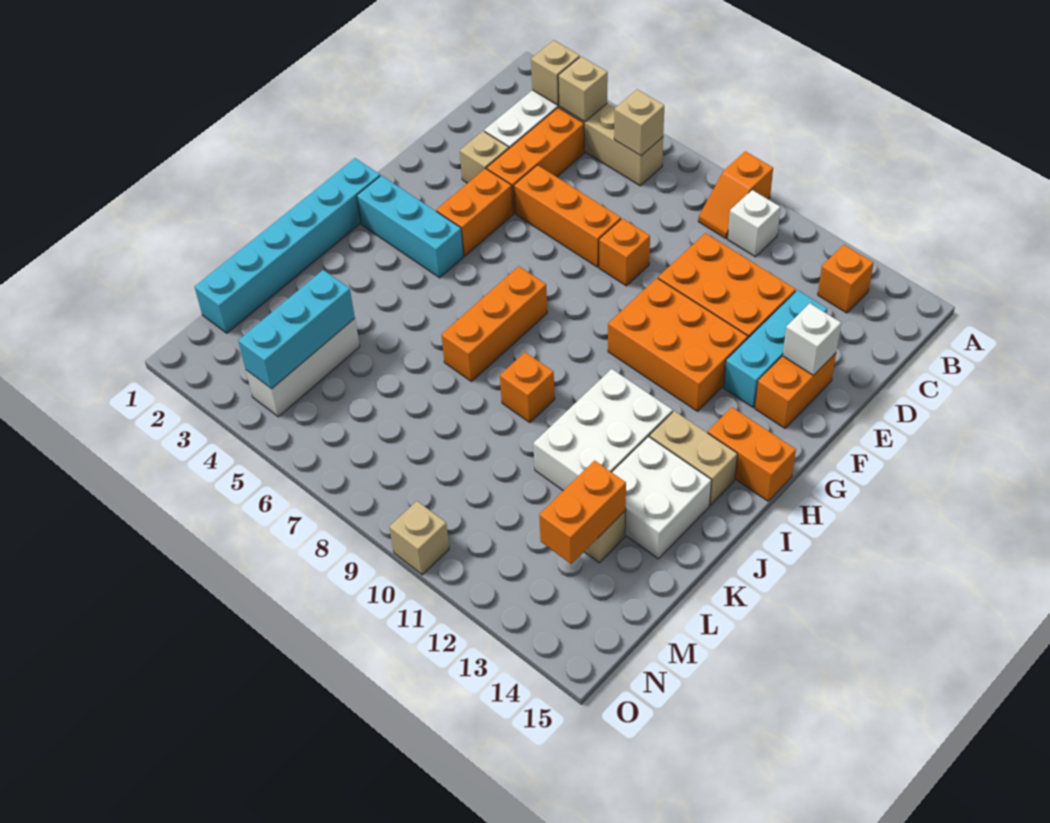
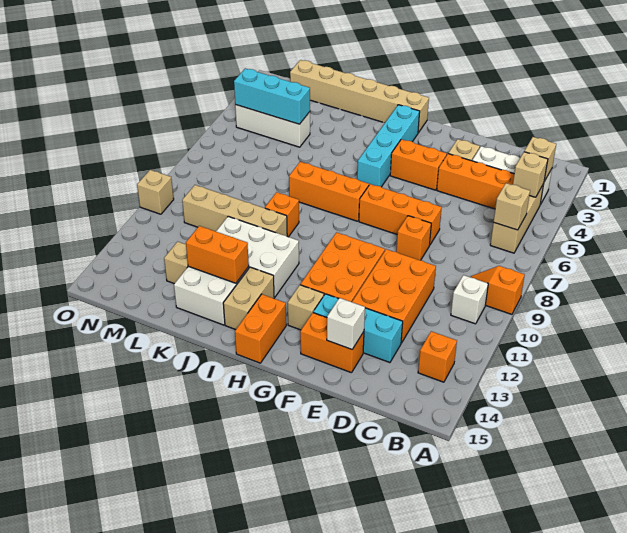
orange brick E5:E7 level 1 -> orange brick E7:G7 level 1
none -> tan brick G13 level 1
cyan brick H1:M1 level 1 -> tan brick H1:M1 level 1
cyan brick H2:H4 level 1 -> cyan brick H2:H5 level 1
none -> tan brick J10:M10 level 1
orange brick L13:M13 level 2 -> orange brick J13:K13 level 2

